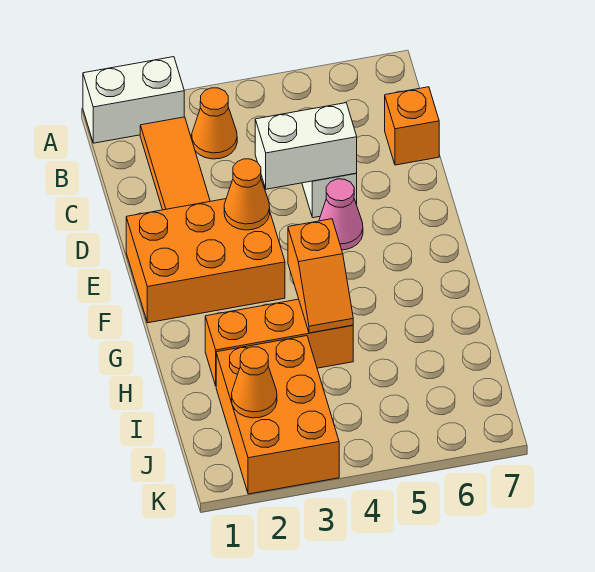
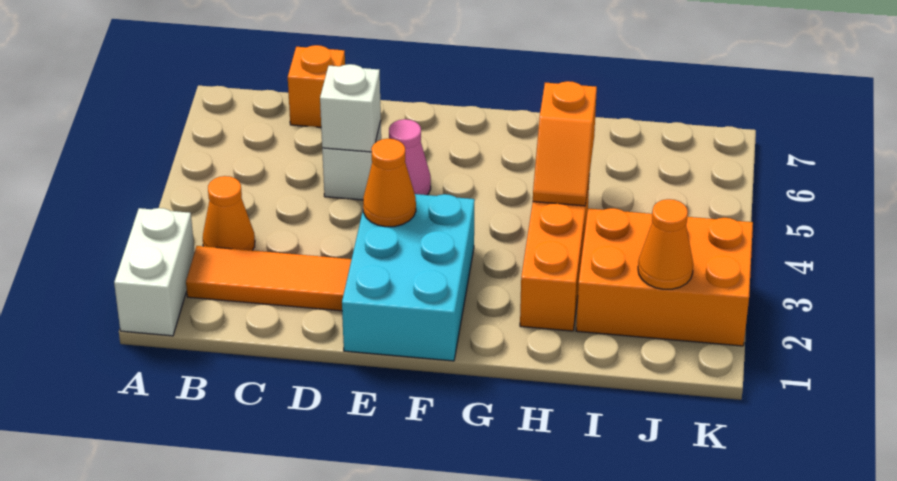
white brick D4:D5 level 2 -> white brick D5 level 2
orange brick E1:F3 level 1 -> cyan brick E1:F3 level 1
orange slope G4:H4 level 2 top G -> orange slope H4:H5 level 2 top 5

